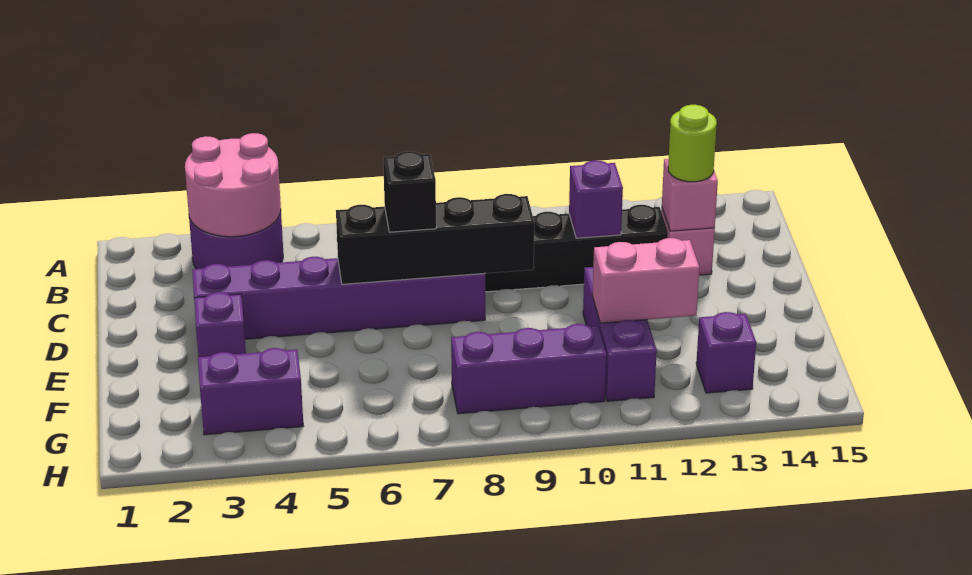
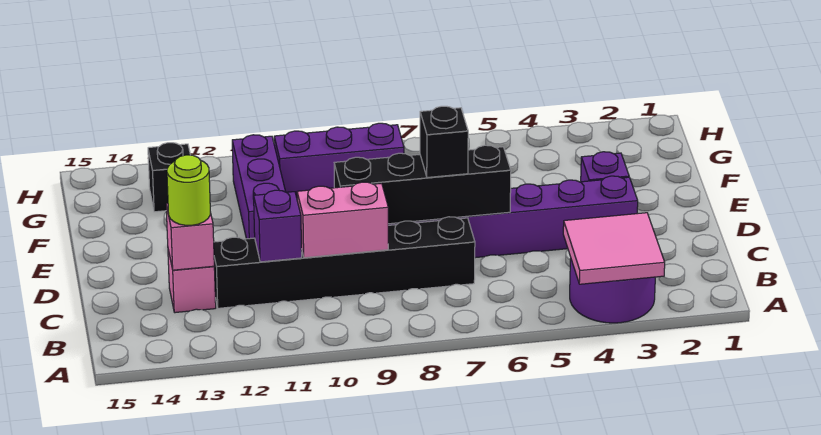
pink round brick A3:B4 level 2 -> pink tile A3:B4 level 2
pink brick F11:F12 level 2 -> pink brick C9:C10 level 2
purple brick G3:G4 level 1 -> none
purple brick G13 level 1 -> black brick G13 level 1

